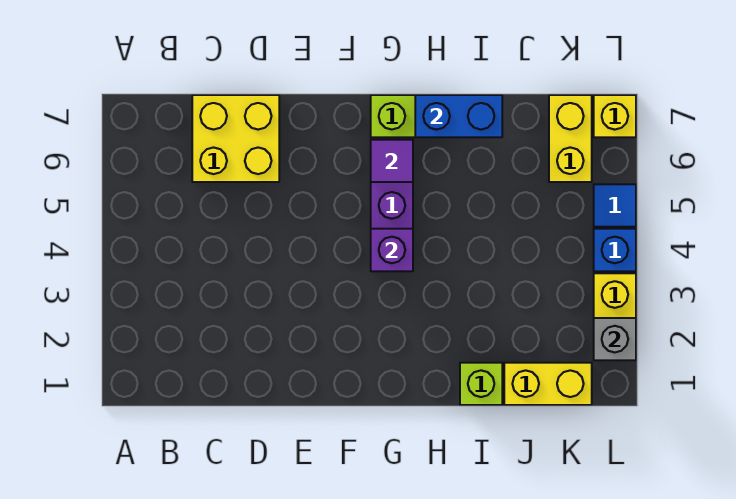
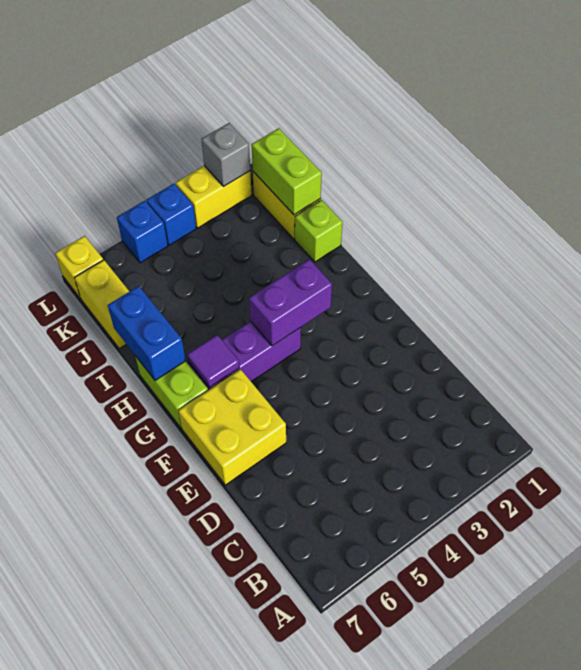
yellow brick C6:D7 level 1 -> yellow brick E6:F7 level 1
purple brick G4 level 2 -> purple brick G3:G4 level 2
none -> lime brick J1:K1 level 2
yellow brick K6:K7 level 1 -> yellow brick J7:K7 level 1
blue tile L5 level 1 -> blue brick L5 level 1

